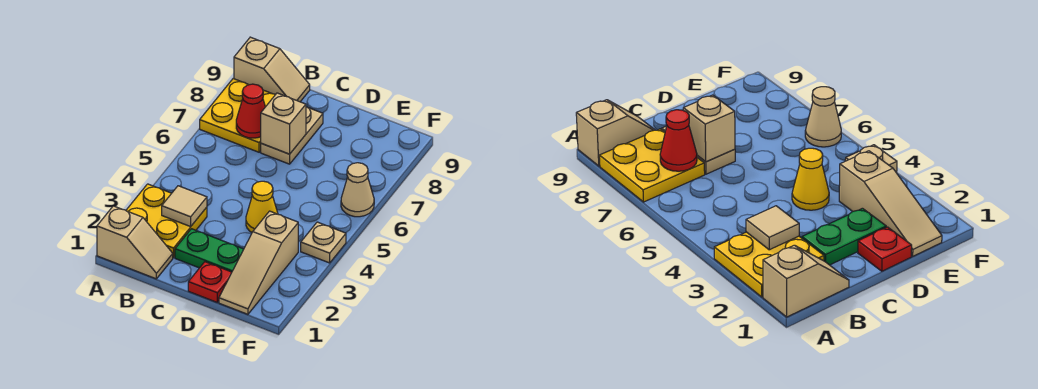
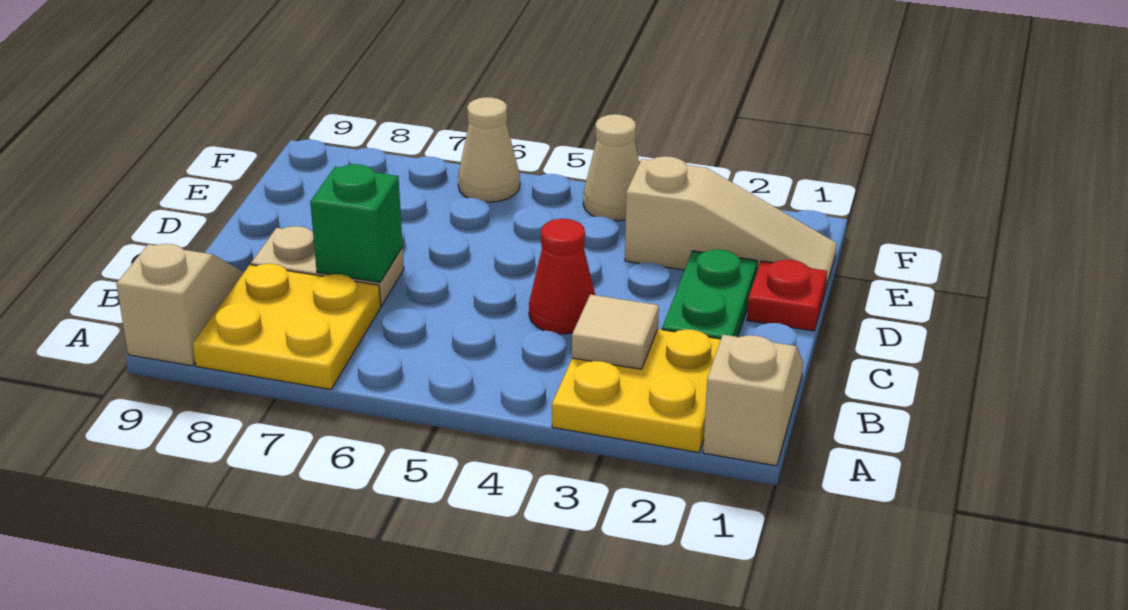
red cone B7 level 2 -> red cone C4 level 1
tan brick C7 level 2 -> green brick C7 level 2
yellow cone D4 level 1 -> none
tan plate F4 level 1 -> tan cone F4 level 1

